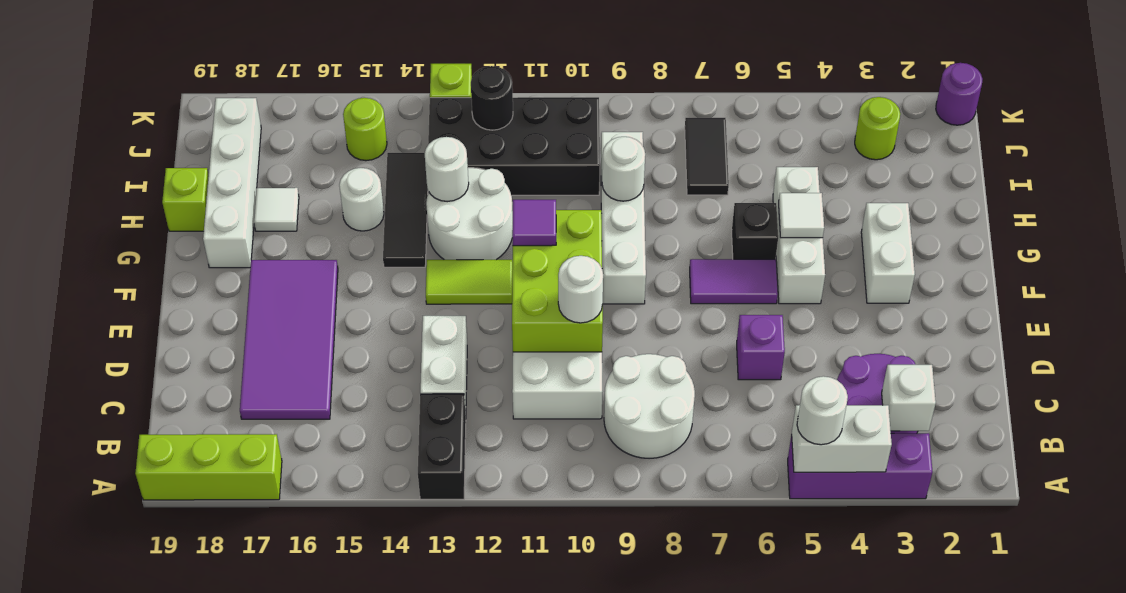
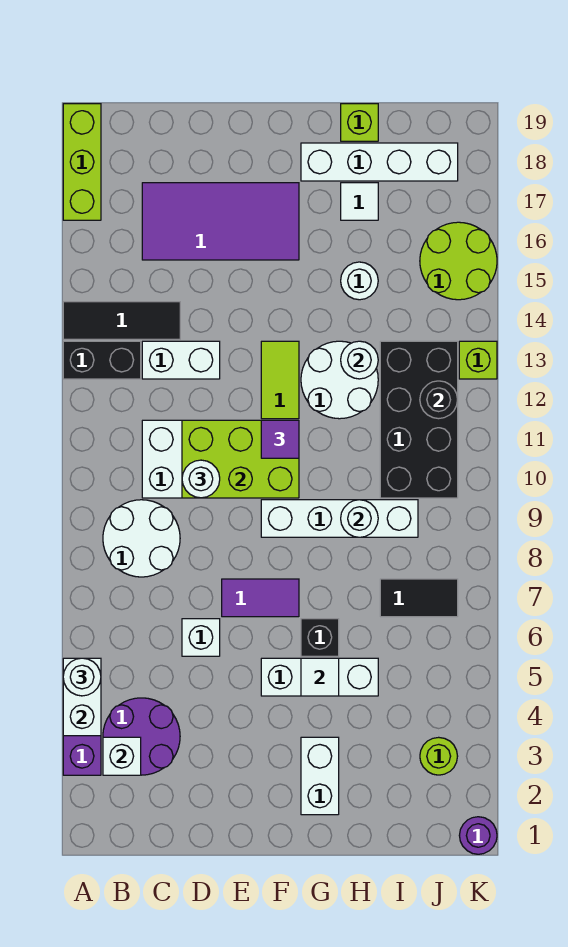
purple brick D6 level 1 -> white brick D6 level 1
white brick F3:G3 level 1 -> white brick G2:G3 level 1
purple tile F6:F7 level 1 -> purple tile E7:F7 level 1
black tile G14:I14 level 1 -> black tile A14:C14 level 1
lime round brick J15 level 1 -> lime round brick J15:K16 level 1

